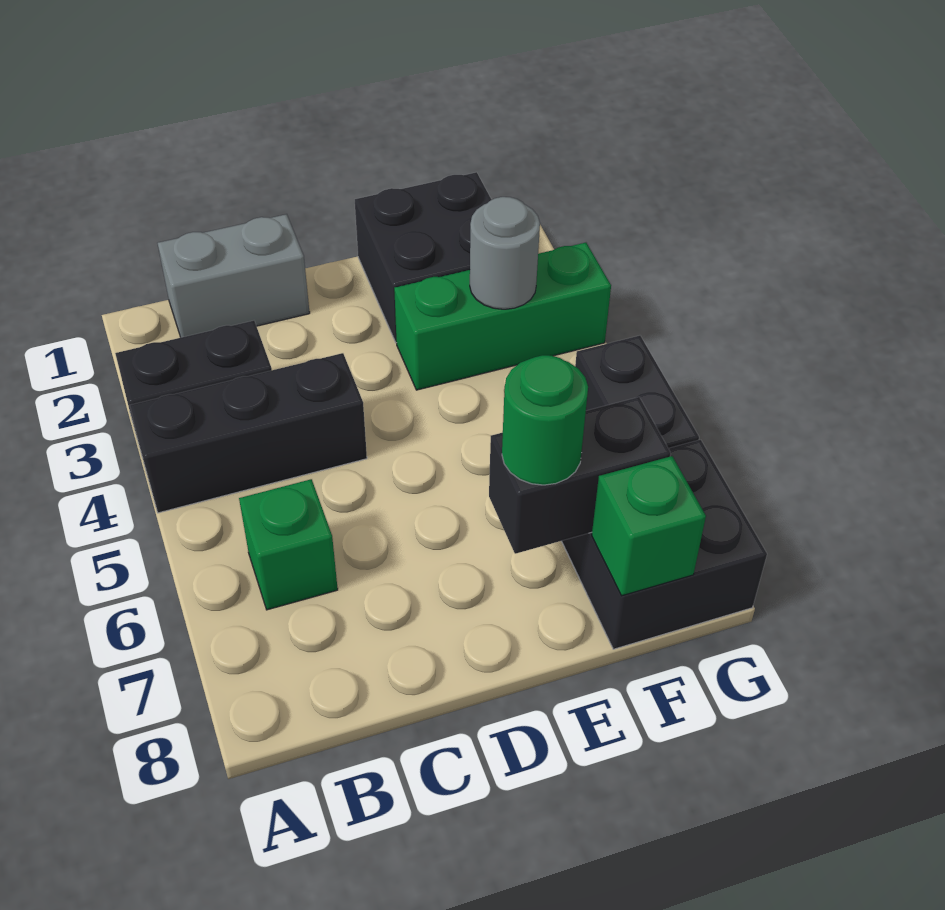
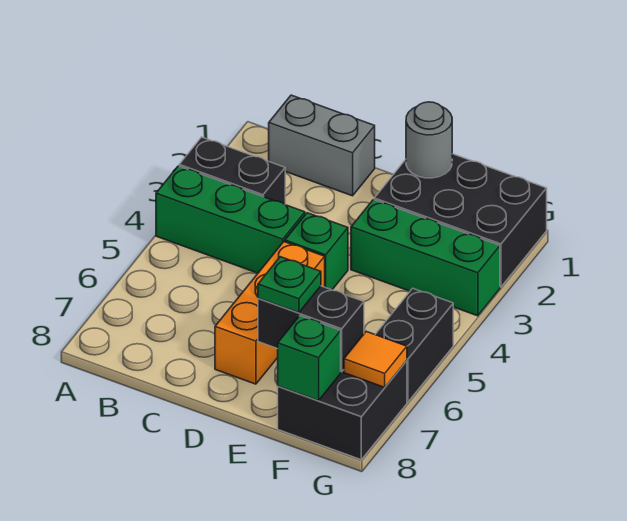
black brick A4:C4 level 1 -> green brick A4:C4 level 1
green brick B6 level 1 -> green brick D4 level 1
none -> orange brick D5:D7 level 1
black brick E1:F2 level 1 -> black brick E1:G2 level 1
green round brick E7 level 3 -> green plate E7 level 3
grey round brick F3 level 2 -> grey round brick E1 level 2
none -> orange tile G7 level 2

